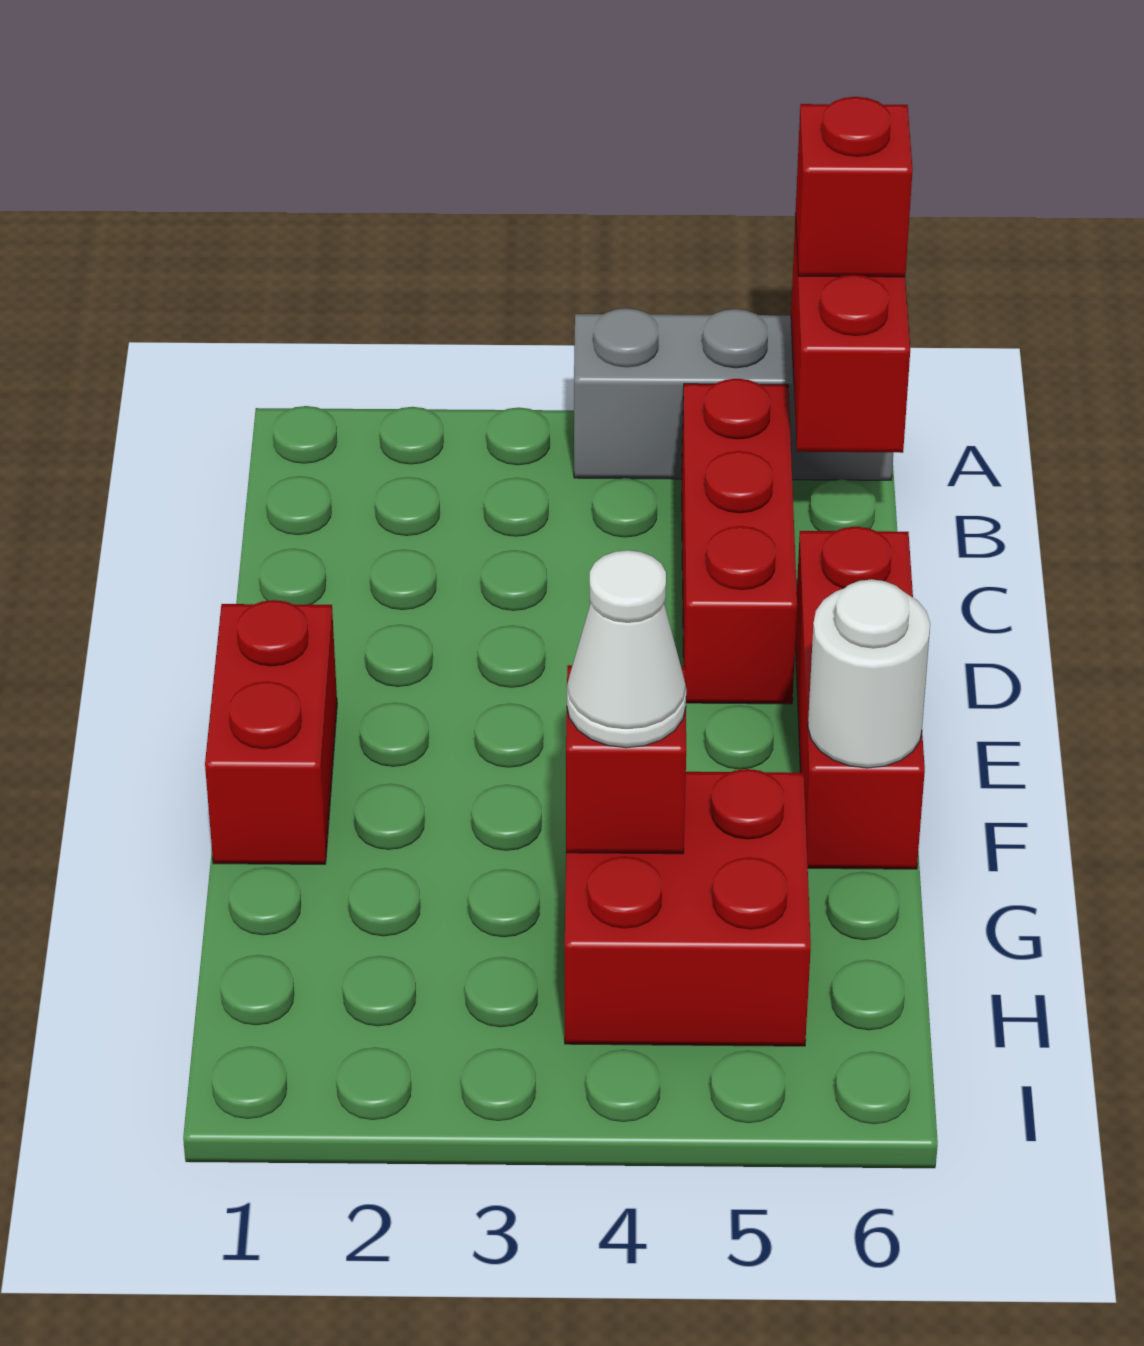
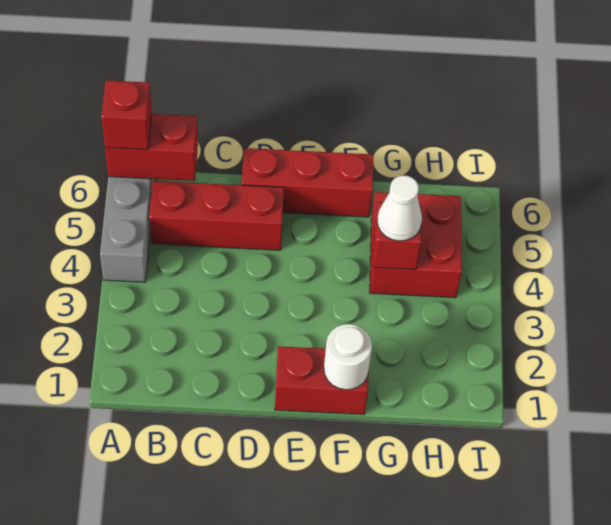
white round brick F6 level 2 -> white round brick F1 level 2

